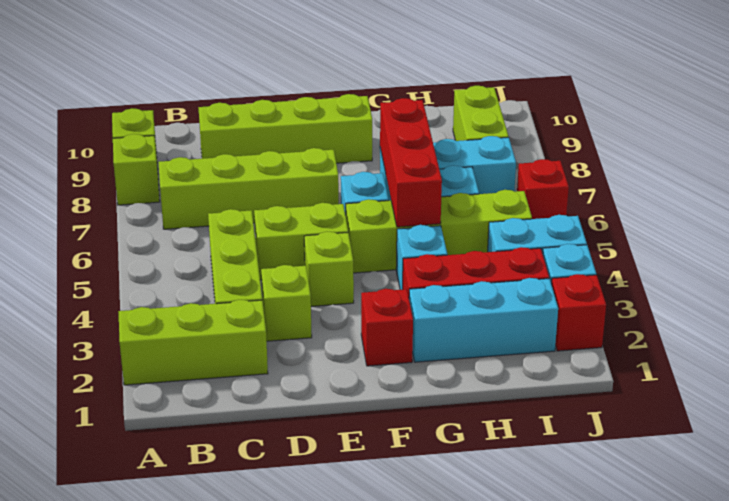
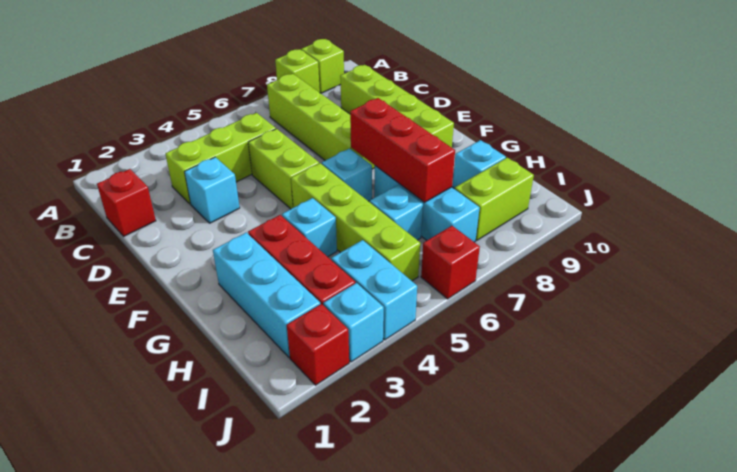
lime brick A2:C2 level 1 -> none
lime brick D3 level 1 -> cyan brick D3 level 1
lime brick E4 level 1 -> none
red brick F2 level 1 -> red brick C1 level 1
red brick G5:G7 level 2 -> red brick F7:H7 level 2
none -> cyan brick H9 level 1

